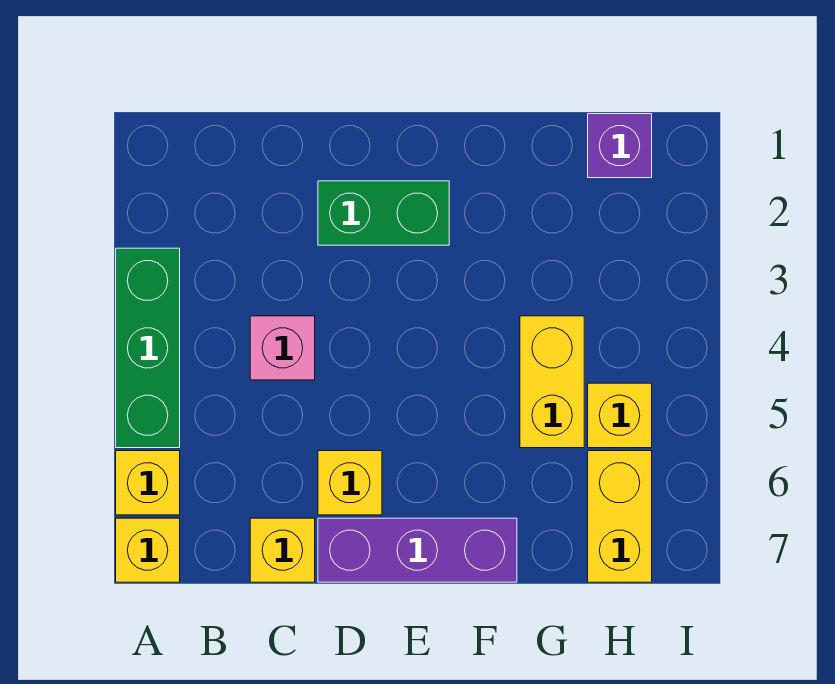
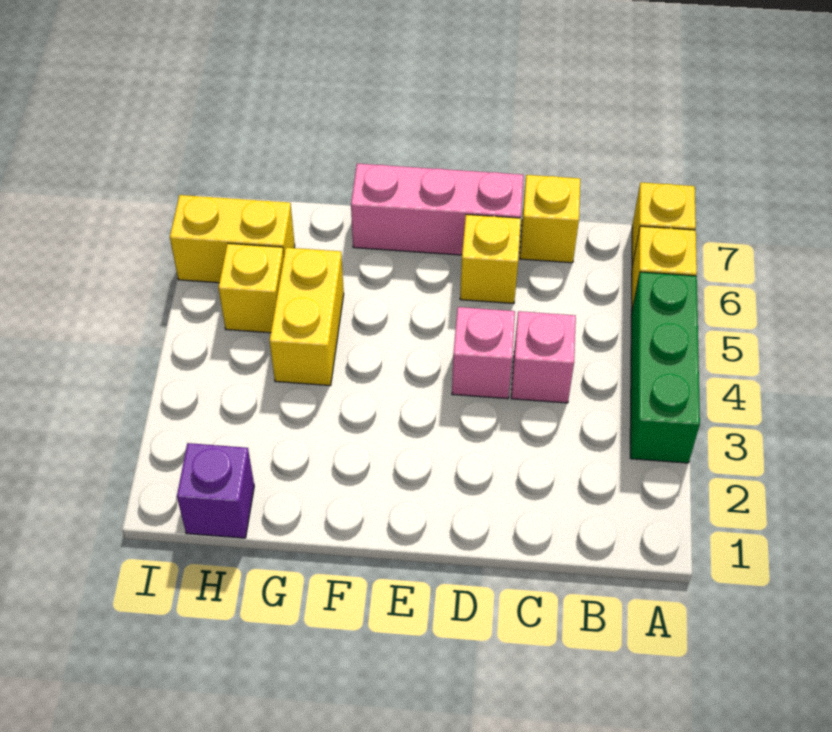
green brick D2:E2 level 1 -> none
none -> pink brick D4 level 1
purple brick D7:F7 level 1 -> pink brick D7:F7 level 1
yellow brick H6:H7 level 1 -> yellow brick H6:I6 level 1

